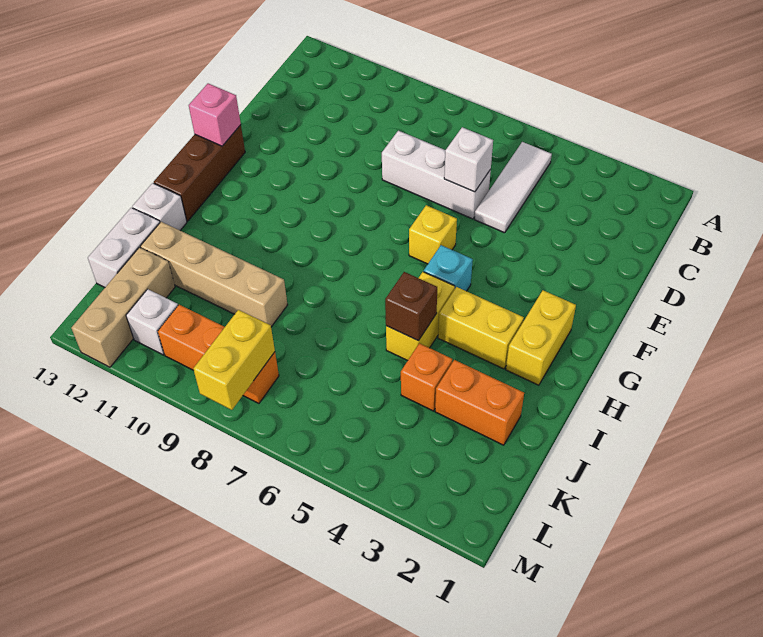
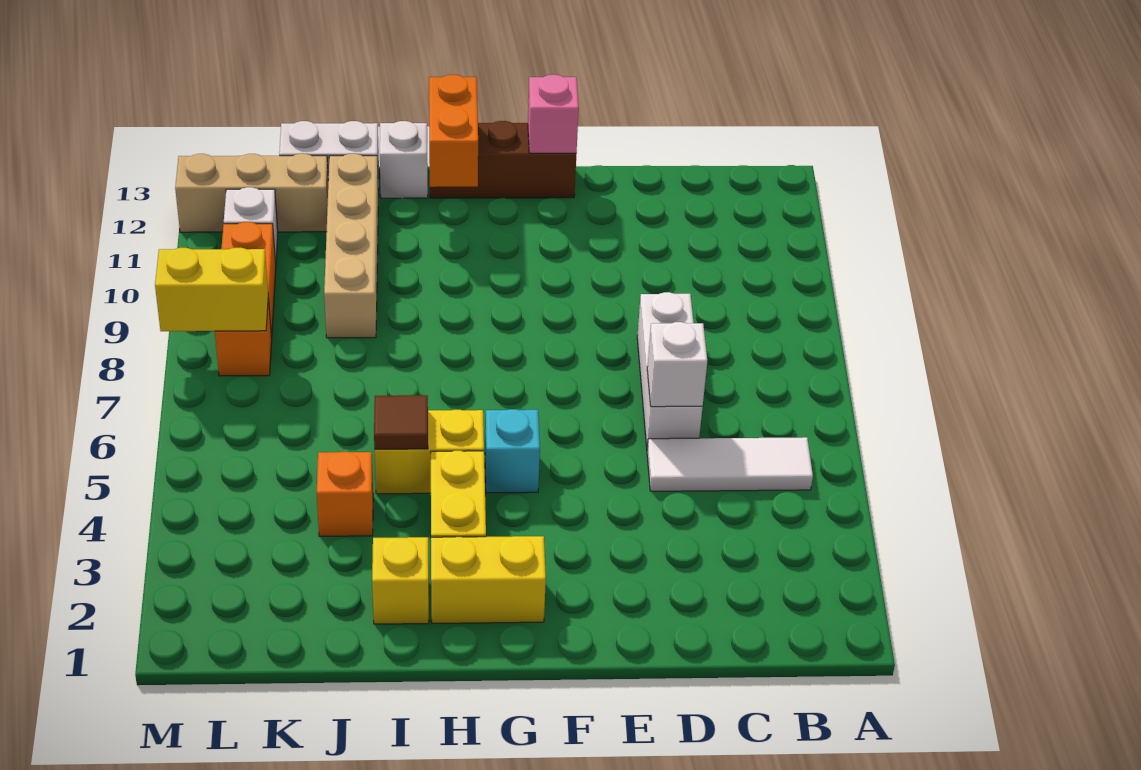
yellow brick F6 level 1 -> yellow brick I2 level 1
brown brick I5 level 2 -> brown tile I5 level 2
orange brick J2:J3 level 1 -> orange brick H12:H13 level 2

